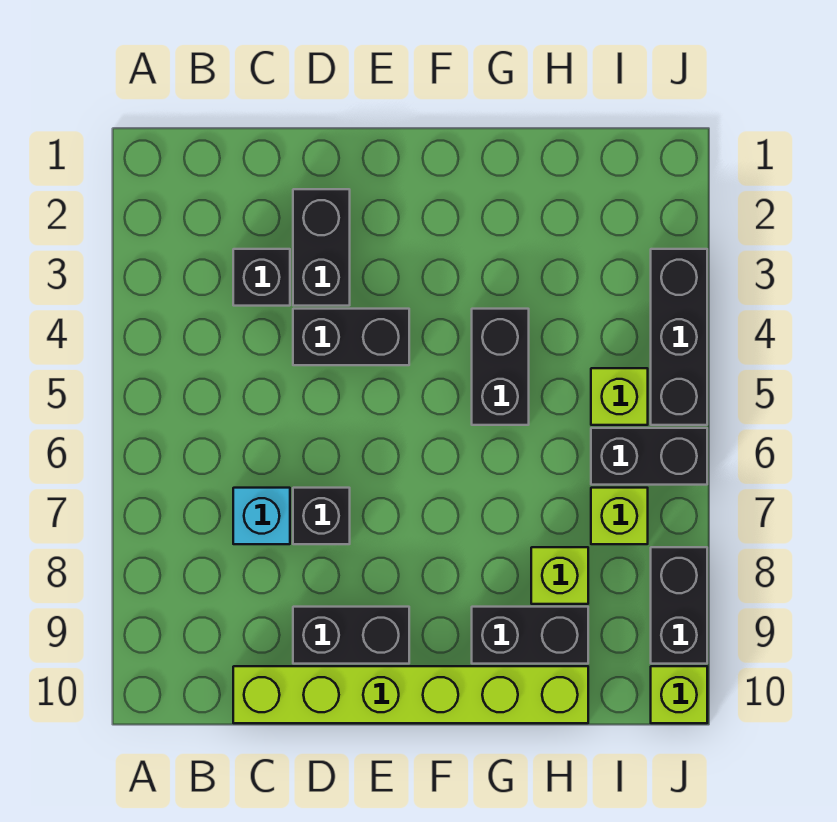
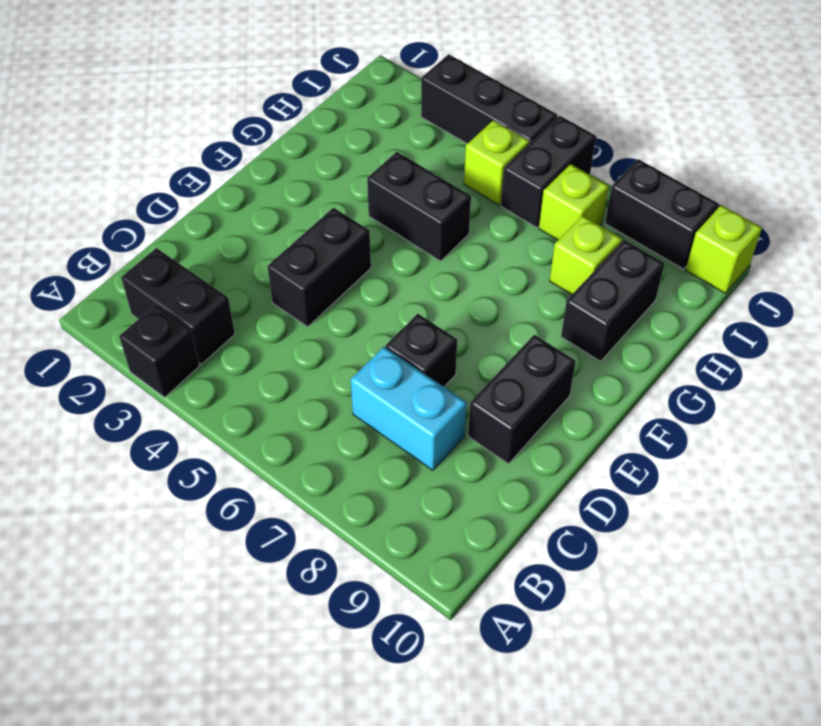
black brick C3 level 1 -> black brick A3 level 1
cyan brick C7 level 1 -> cyan brick C7:C8 level 1
lime brick C10:H10 level 1 -> none
black brick D2:D3 level 1 -> black brick B2:B3 level 1

